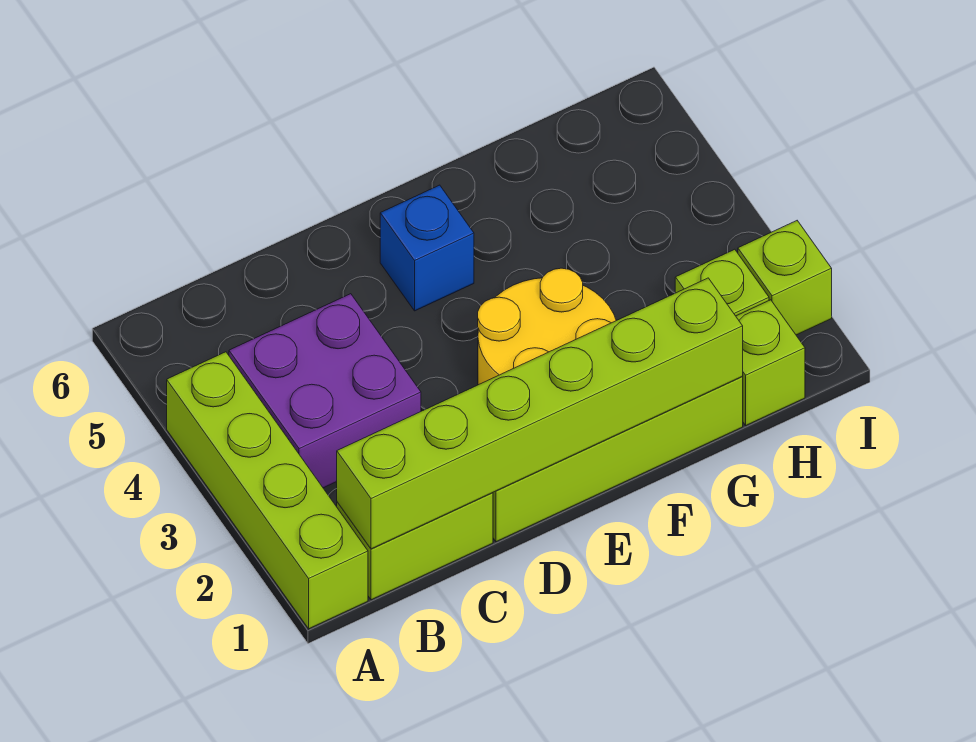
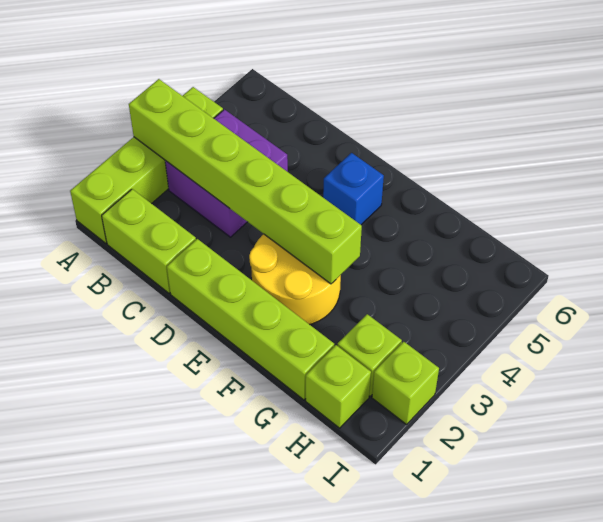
lime brick B1:G1 level 2 -> lime brick A3:F3 level 2

